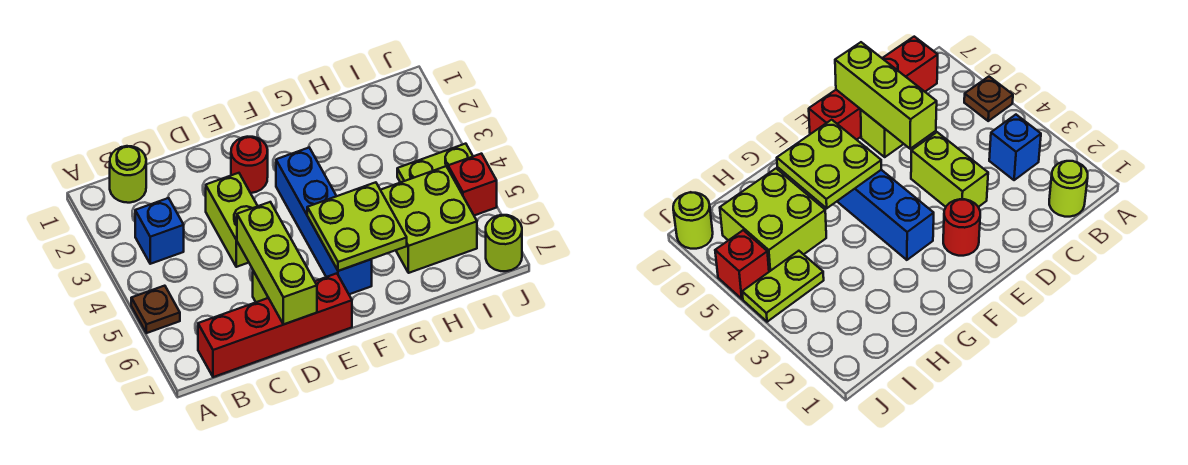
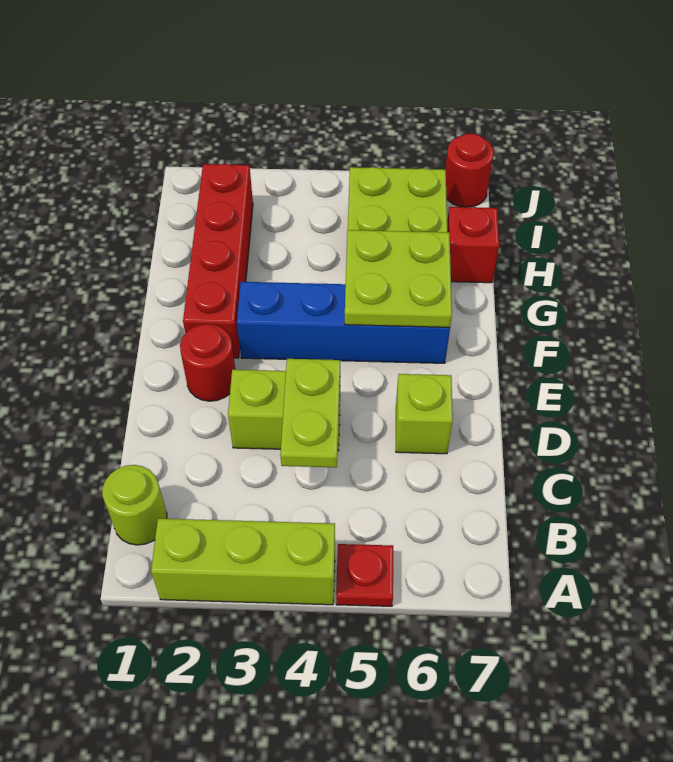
brown plate A5 level 1 -> red plate A5 level 1
blue brick B3 level 1 -> none
red brick B7:E7 level 1 -> red brick F2:I2 level 1
lime brick D5:D7 level 2 -> lime brick A2:A4 level 1
lime plate I4:J4 level 1 -> lime plate C4:D4 level 2
red brick J5 level 1 -> red brick H7 level 1
lime round brick J7 level 1 -> red round brick J7 level 1

